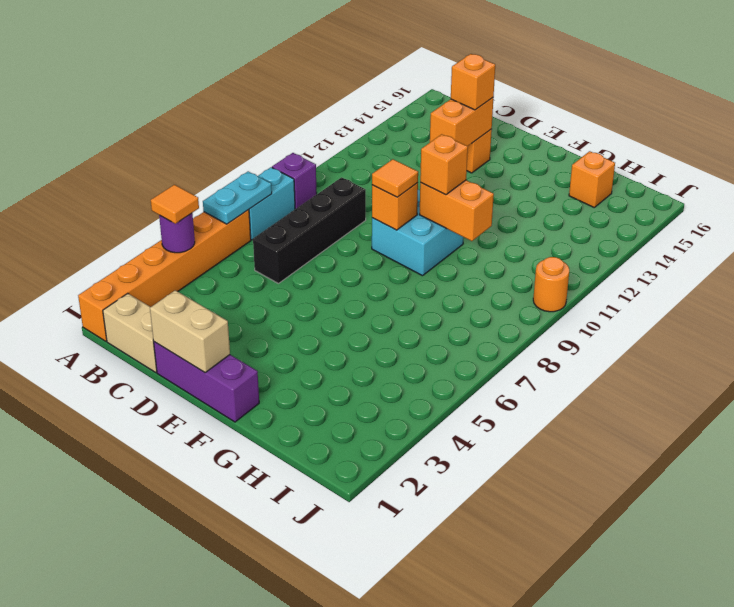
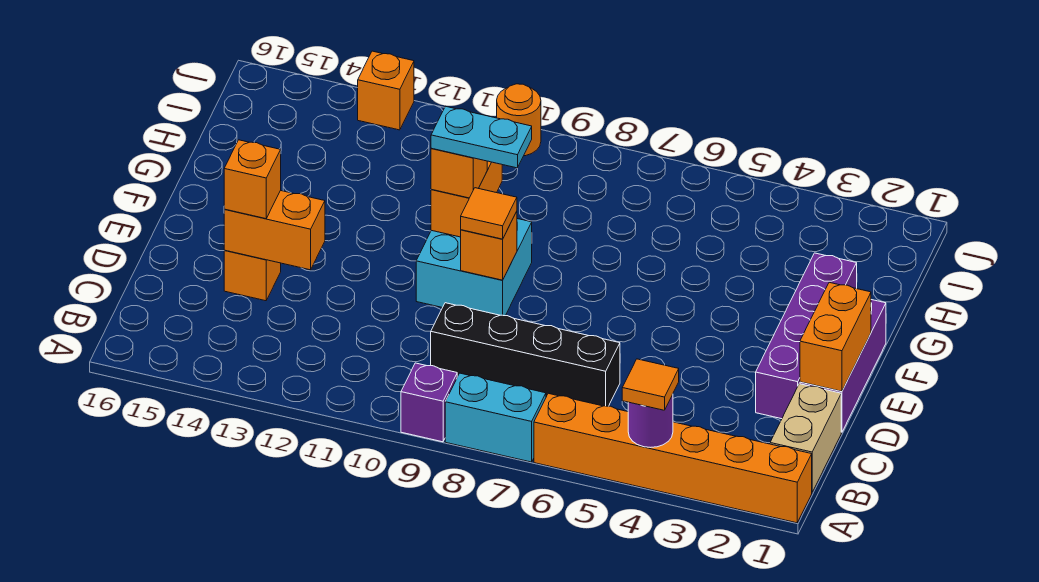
cyan plate A6:A7 level 2 -> cyan plate F9:F10 level 4
tan brick D1:E1 level 2 -> orange brick D1:E1 level 2
none -> purple brick D2:G2 level 1
orange brick H15 level 1 -> orange brick J13 level 1

